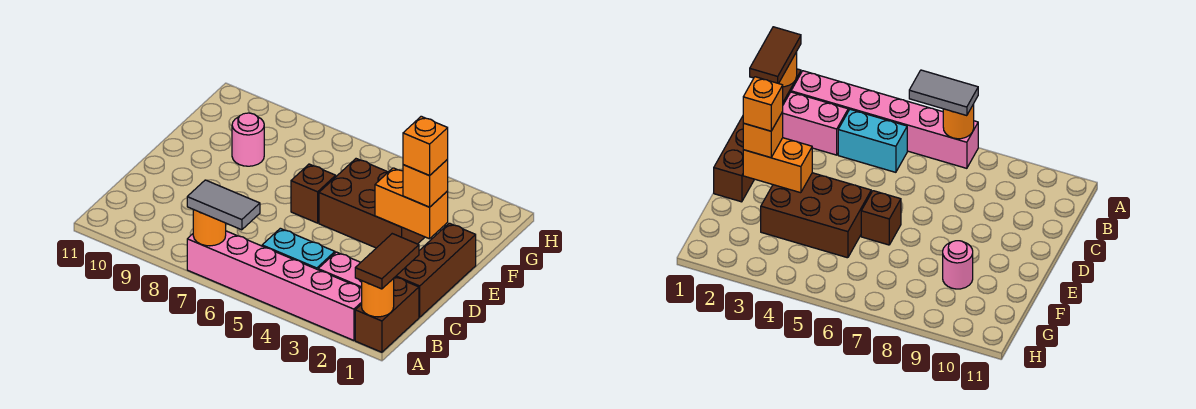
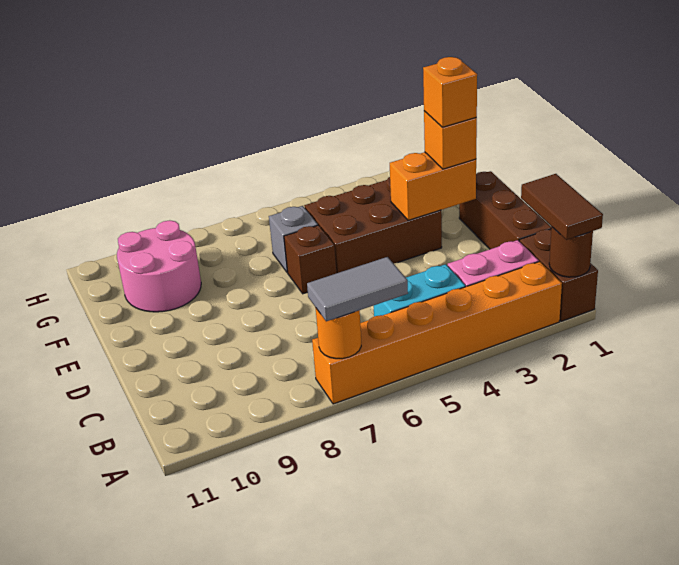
orange round brick A1 level 2 -> brown round brick A1 level 2
pink brick A2:A7 level 1 -> orange brick A2:A7 level 1
none -> grey brick F6 level 1
pink round brick F9 level 1 -> pink round brick F9:G10 level 1

